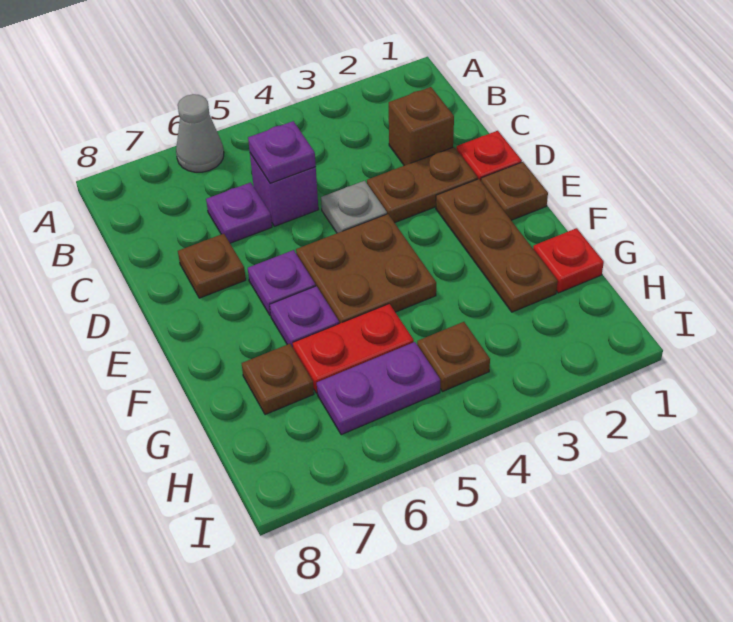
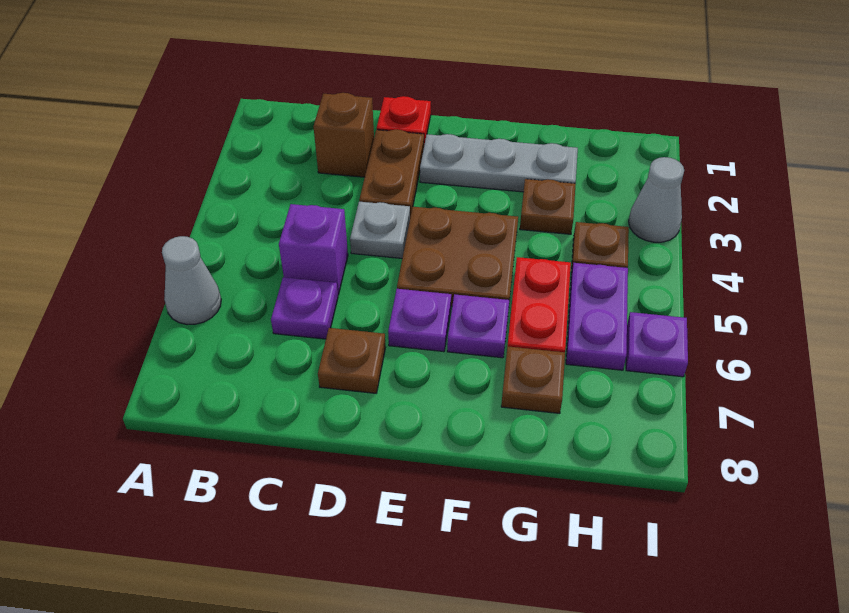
purple plate C5 level 2 -> purple plate I6 level 1
brown plate E1 level 1 -> brown plate G3 level 1
brown plate E2:G2 level 1 -> grey plate E2:G2 level 1
red plate G1 level 1 -> none
none -> grey cone I3 level 1

